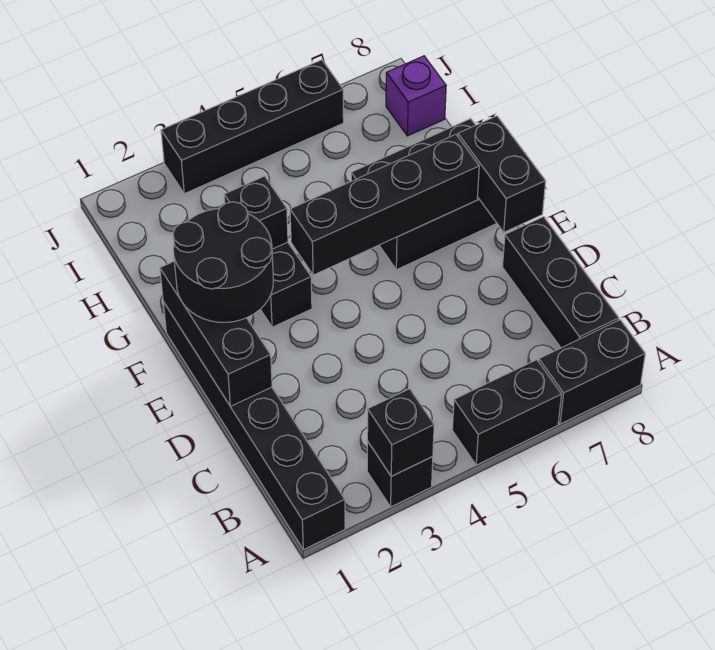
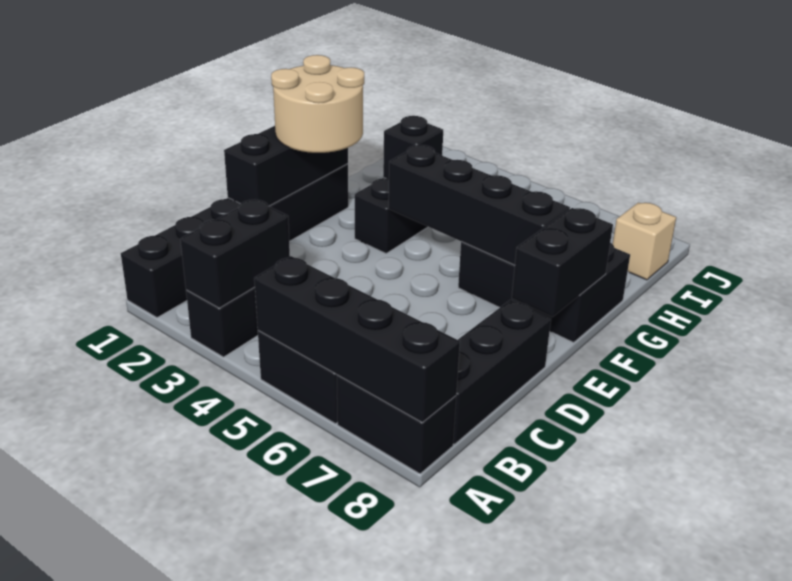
black brick A3 level 2 -> black brick A3:B3 level 2
black round brick E1:F2 level 3 -> tan round brick E1:F2 level 3
purple brick I8 level 1 -> tan brick I8 level 1
black brick J3:J6 level 1 -> black brick A5:A8 level 2

